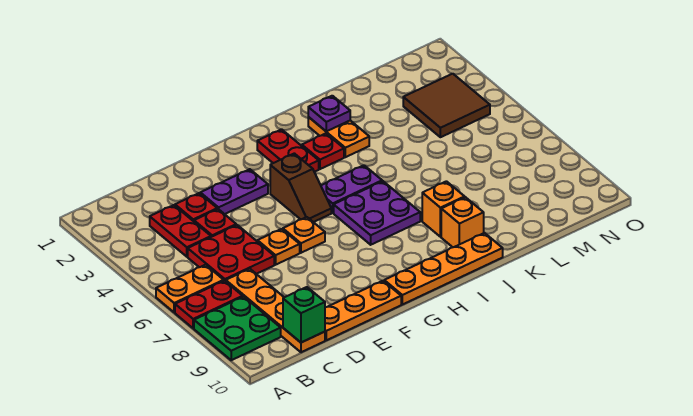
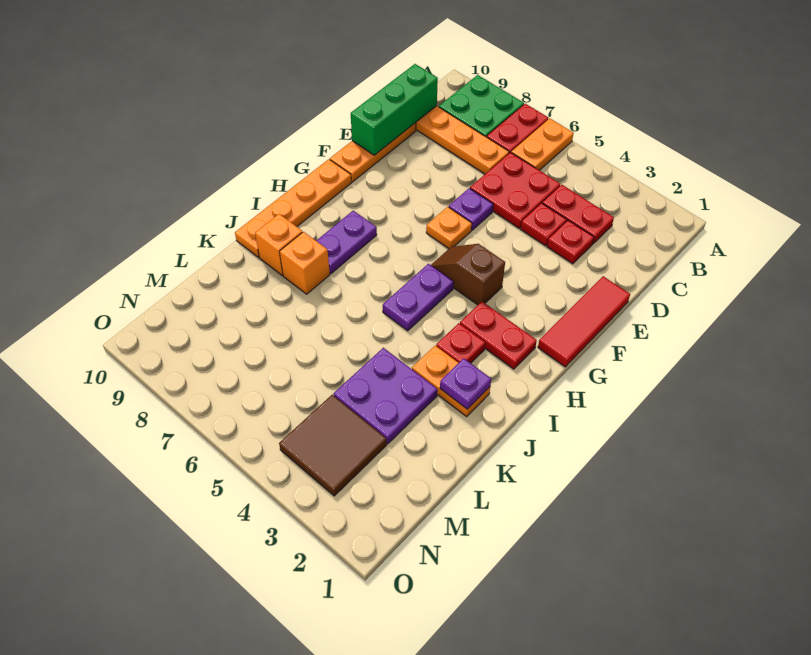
green brick C10 level 2 -> green brick C10:E10 level 2
none -> red tile E1:G1 level 1
purple plate E3:F3 level 1 -> purple plate H8:I8 level 1
orange plate E6 level 1 -> purple plate E6 level 1
purple plate H6:I7 level 1 -> purple plate K3:L4 level 1

